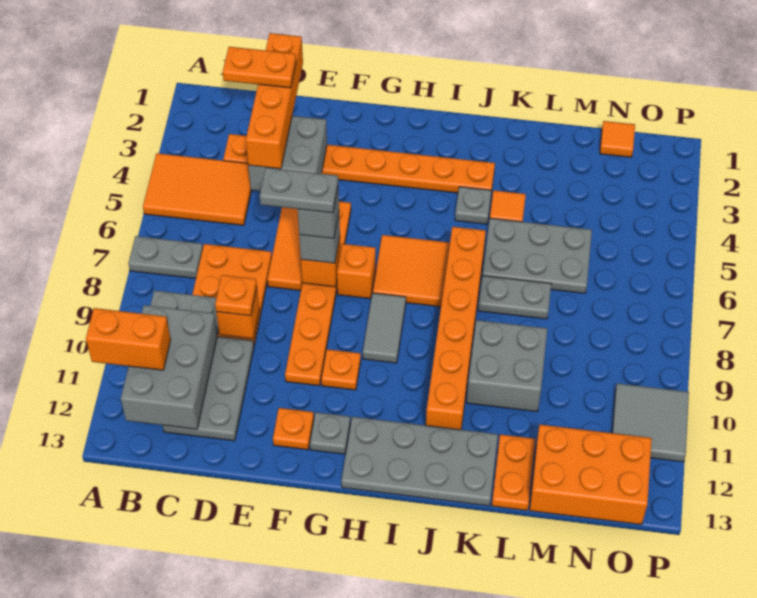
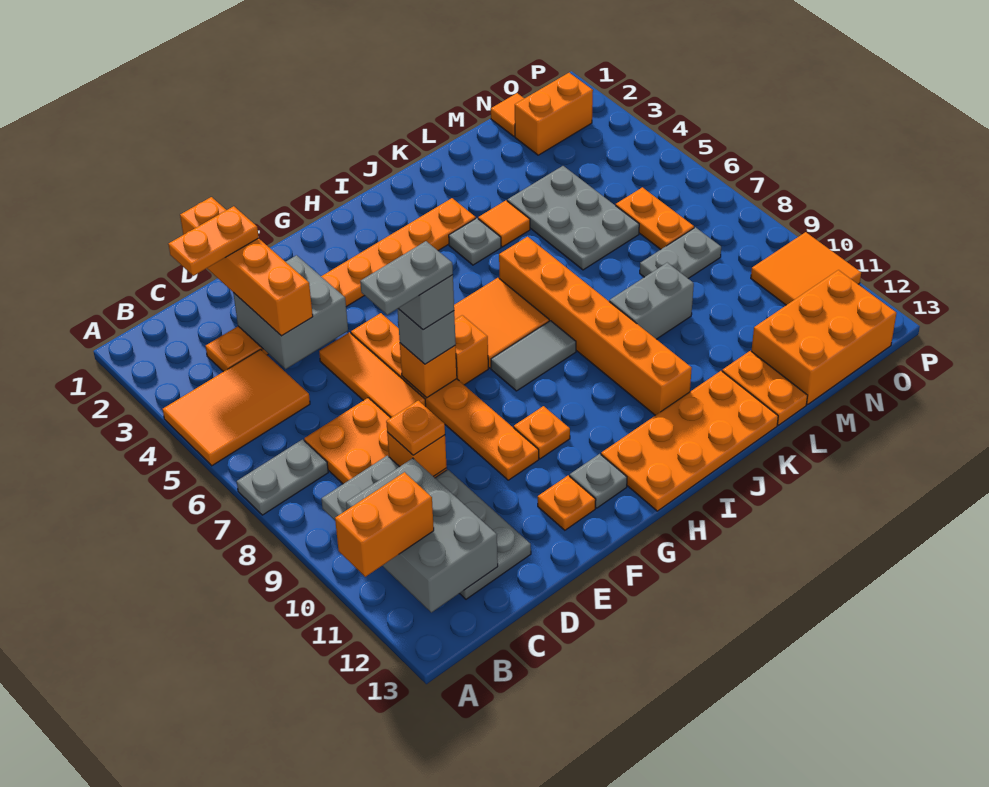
grey tile H8:H9 level 1 -> grey tile H8:I8 level 1
grey plate H12:K13 level 1 -> orange plate H12:K13 level 1
grey plate K5:M6 level 1 -> grey plate L4:M6 level 1
grey plate K7:L7 level 1 -> grey plate M8:N8 level 1
grey brick K9:L10 level 1 -> grey brick K9:L9 level 1
none -> orange brick N2:O2 level 1
none -> orange plate N6:N7 level 1
grey tile O10:P11 level 1 -> orange tile O10:P11 level 1

